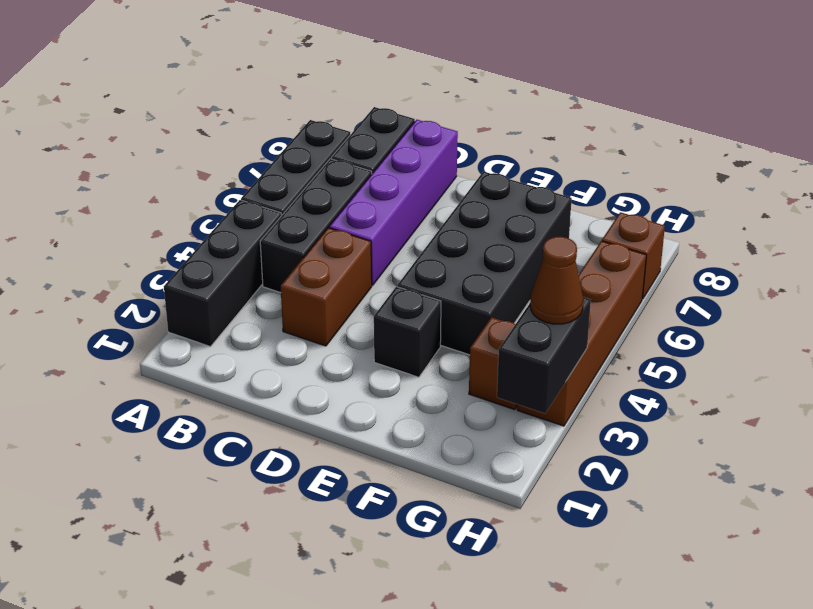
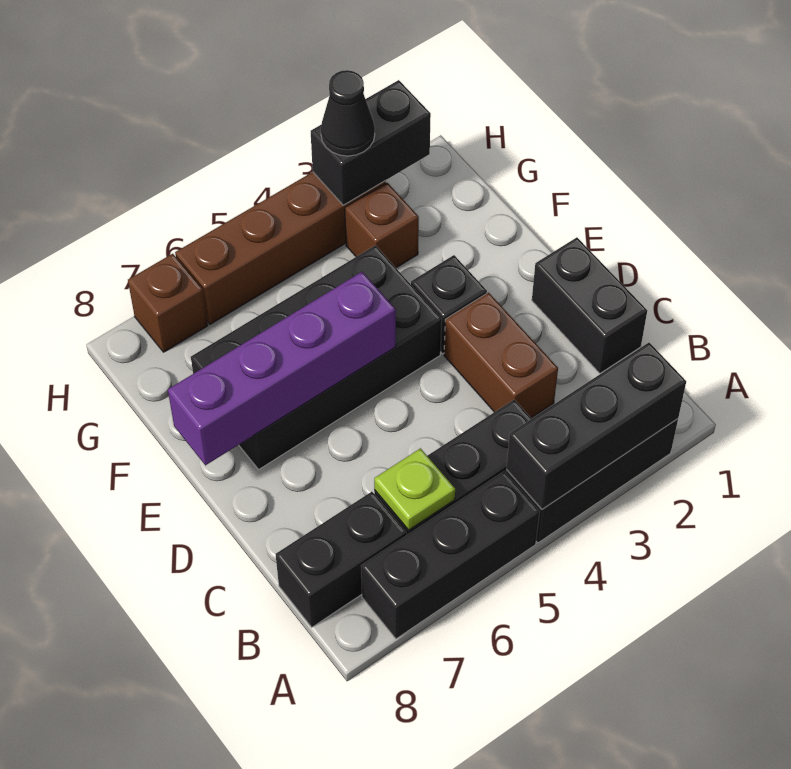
none -> black brick A2:A4 level 2
none -> lime plate B6 level 2
none -> black brick C1:D1 level 1
brown brick C3:C4 level 1 -> brown brick C3:D3 level 1
purple brick C5:C8 level 1 -> purple brick E5:E8 level 2
brown cone H3 level 3 -> black cone H3 level 3

